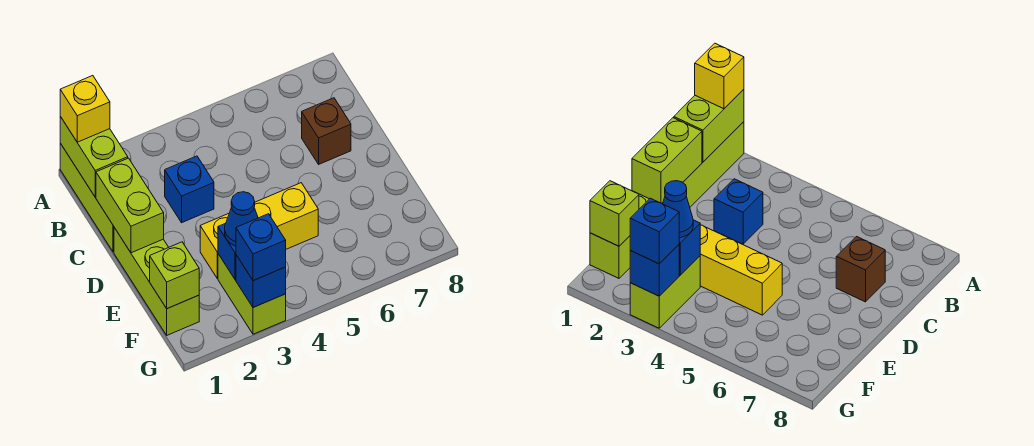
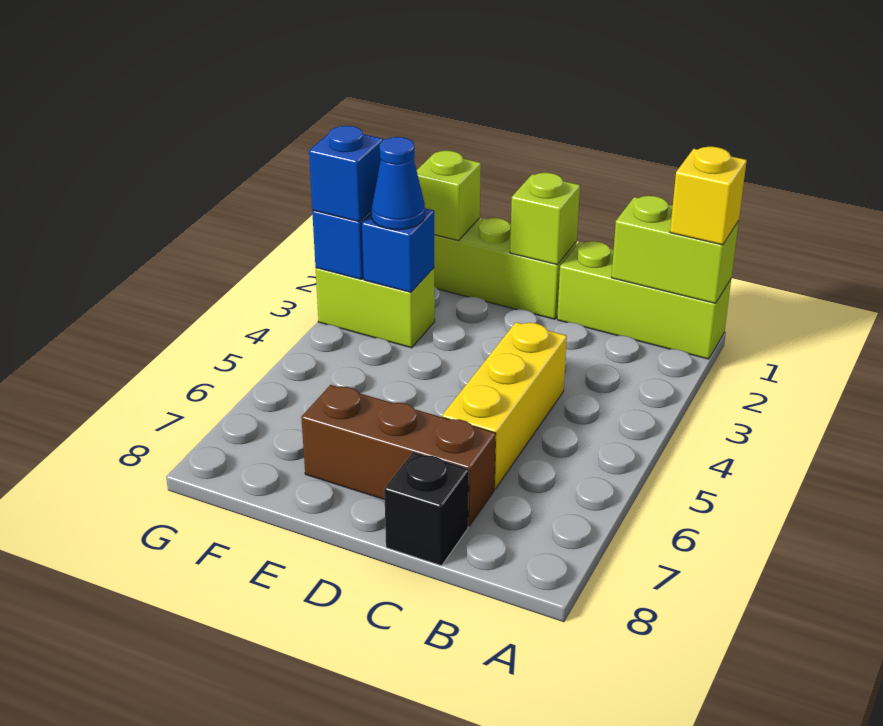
lime brick C1:D1 level 2 -> lime brick D1 level 2
blue brick C3 level 1 -> none
brown brick C7 level 1 -> brown brick C7:E7 level 1
none -> black brick C8 level 1
yellow brick E3:E5 level 1 -> yellow brick C4:C6 level 1

